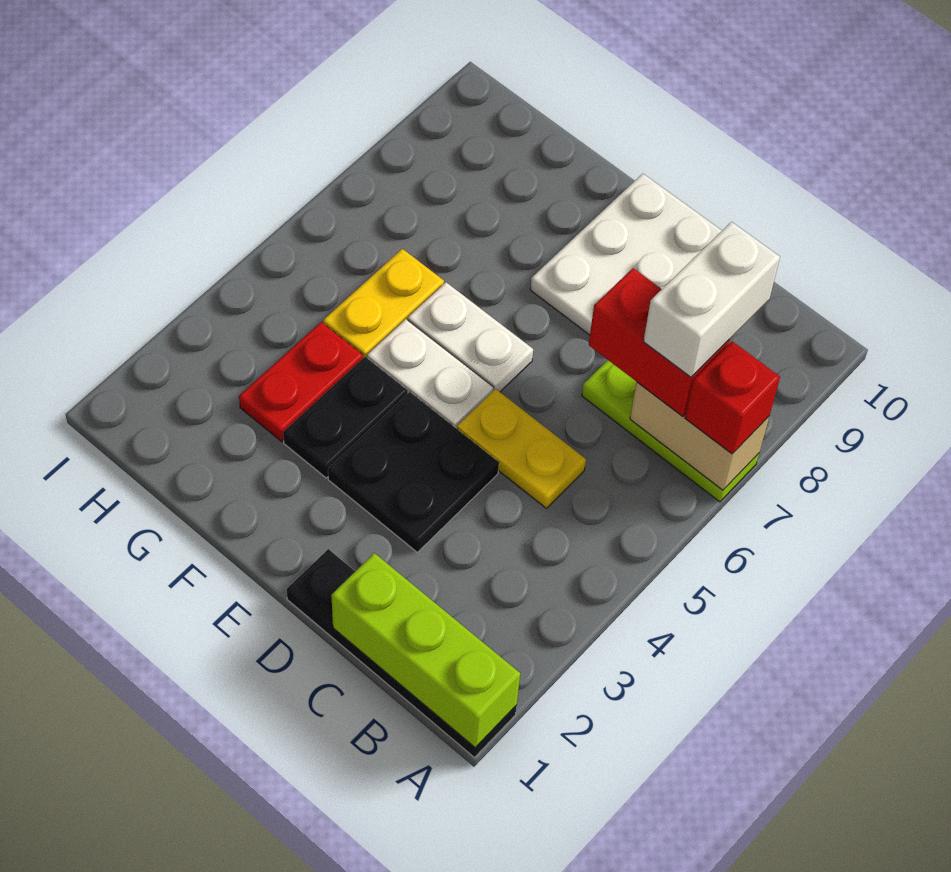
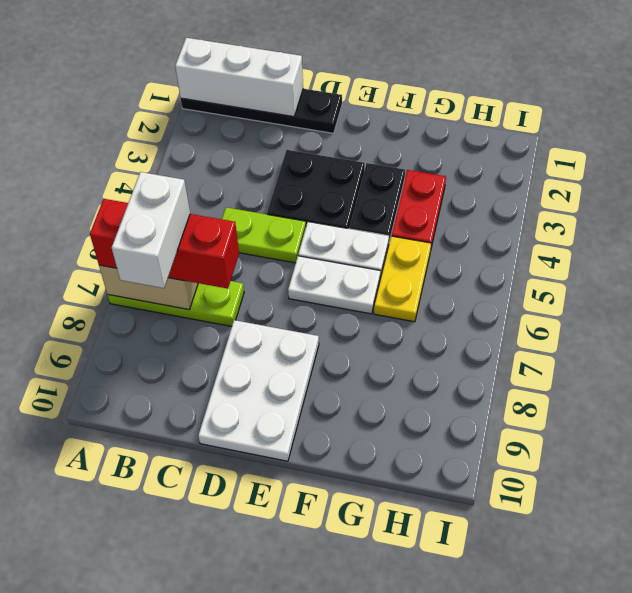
lime brick A1:C1 level 2 -> white brick A1:C1 level 2
yellow plate C5:D5 level 1 -> lime plate C5:D5 level 1

